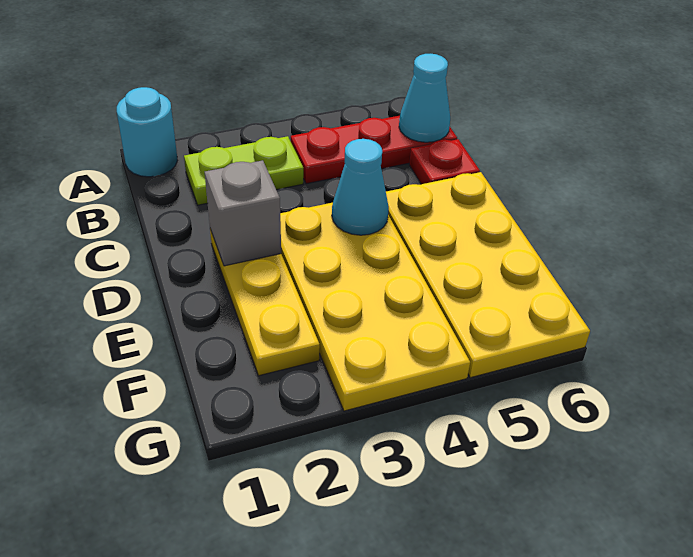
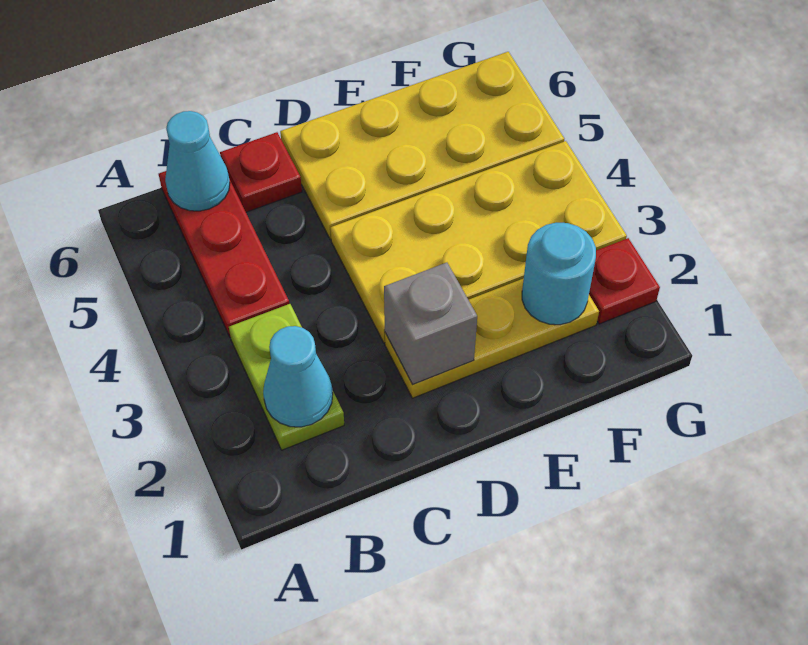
cyan round brick A1 level 1 -> cyan round brick F2 level 2
cyan cone D4 level 2 -> cyan cone B2 level 2
none -> red plate G2 level 1

